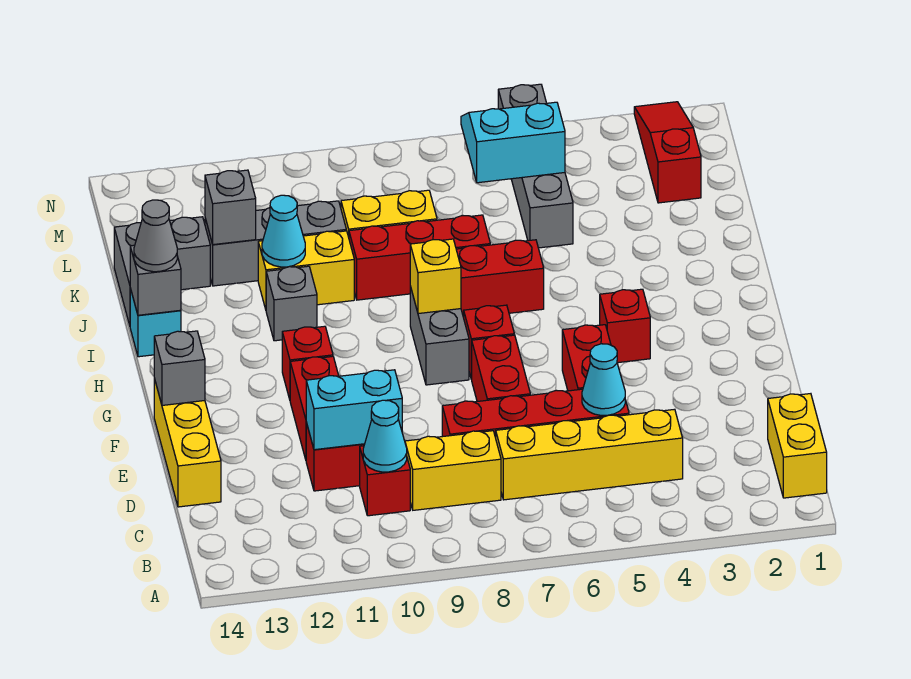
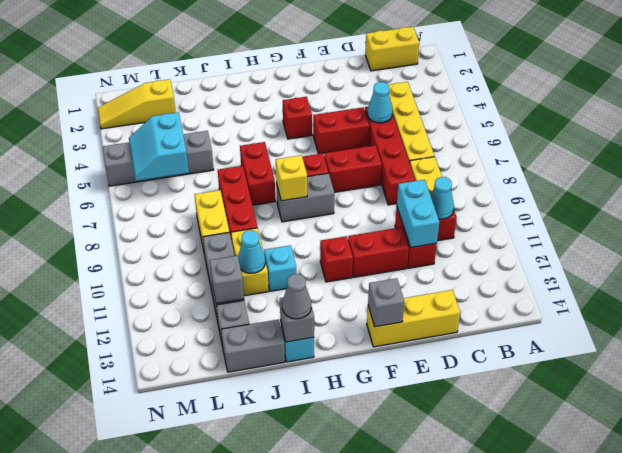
grey brick I11 level 1 -> cyan brick I11 level 1
red slope L2:N2 level 1 top L -> yellow slope L2:N2 level 1 top L

